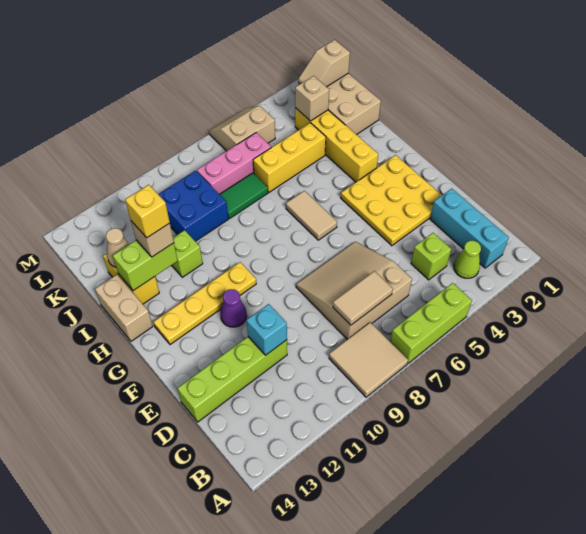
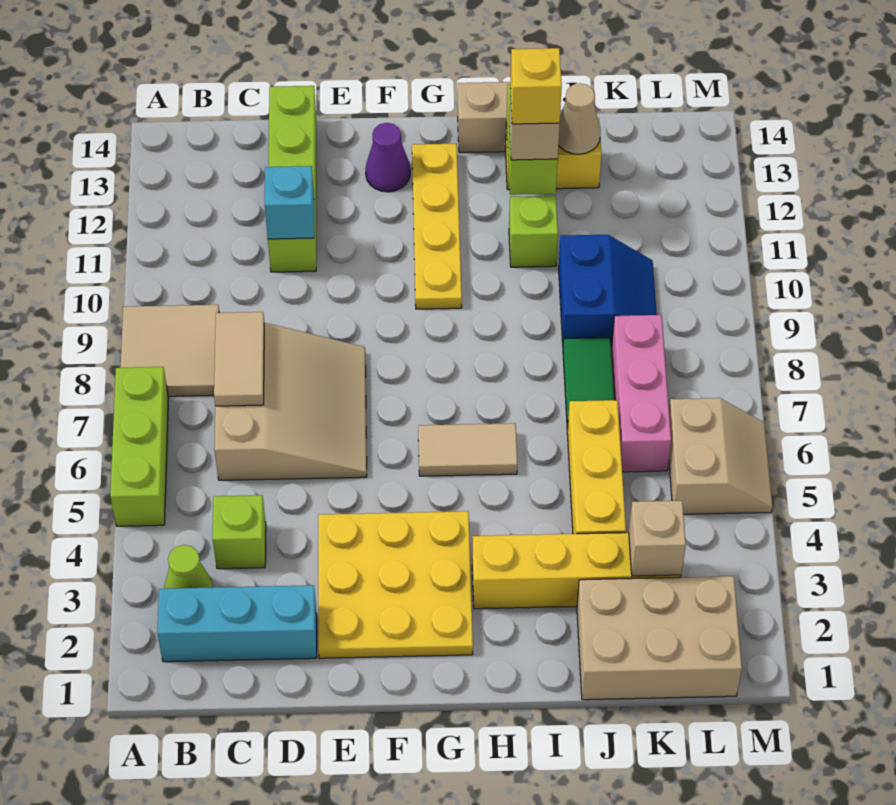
purple cone F11 level 1 -> purple cone F13 level 1
blue brick J9:K10 level 1 -> blue slope J9:K10 level 1 top J
tan slope L1:L2 level 2 top 1 -> none

